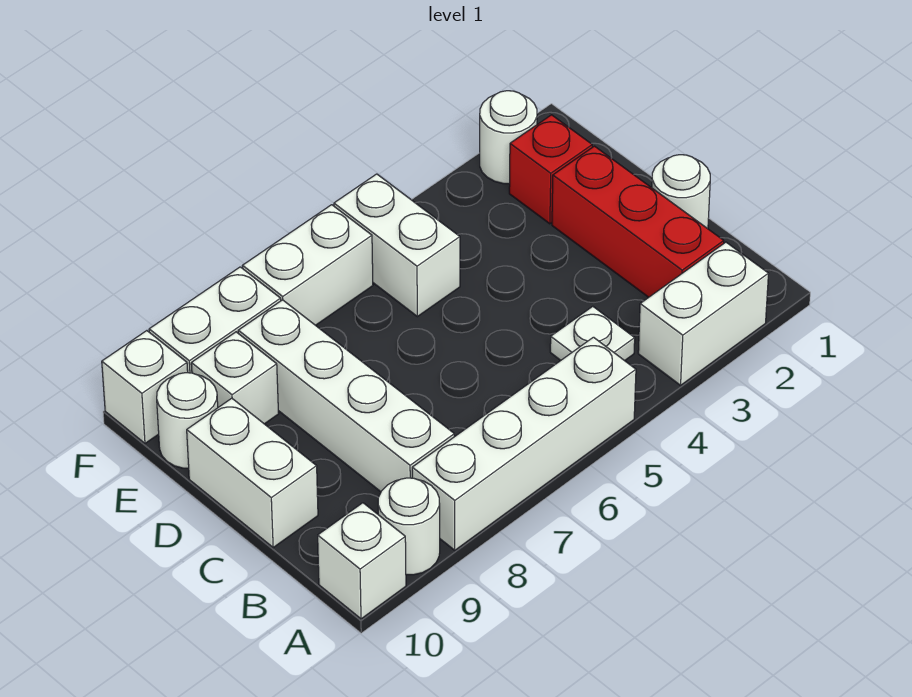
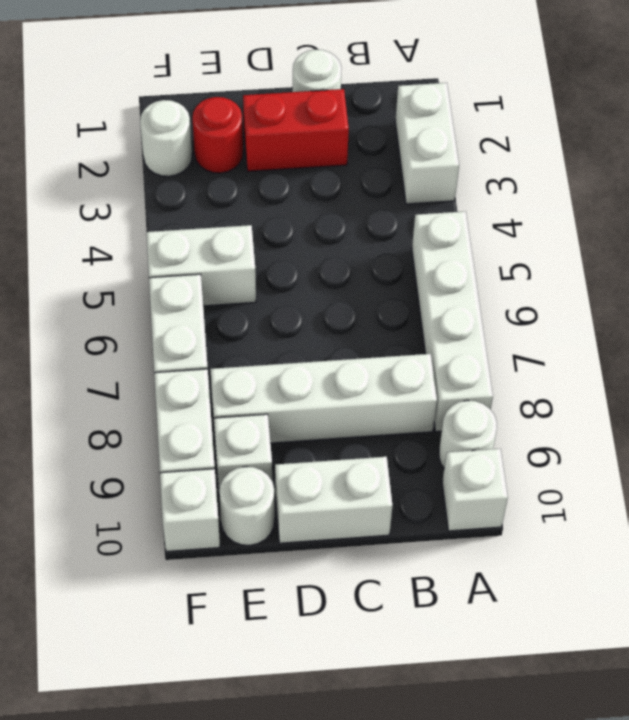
red brick B2:D2 level 1 -> red brick C2:D2 level 1
white plate B4 level 1 -> none
red brick E2 level 1 -> red round brick E2 level 1

